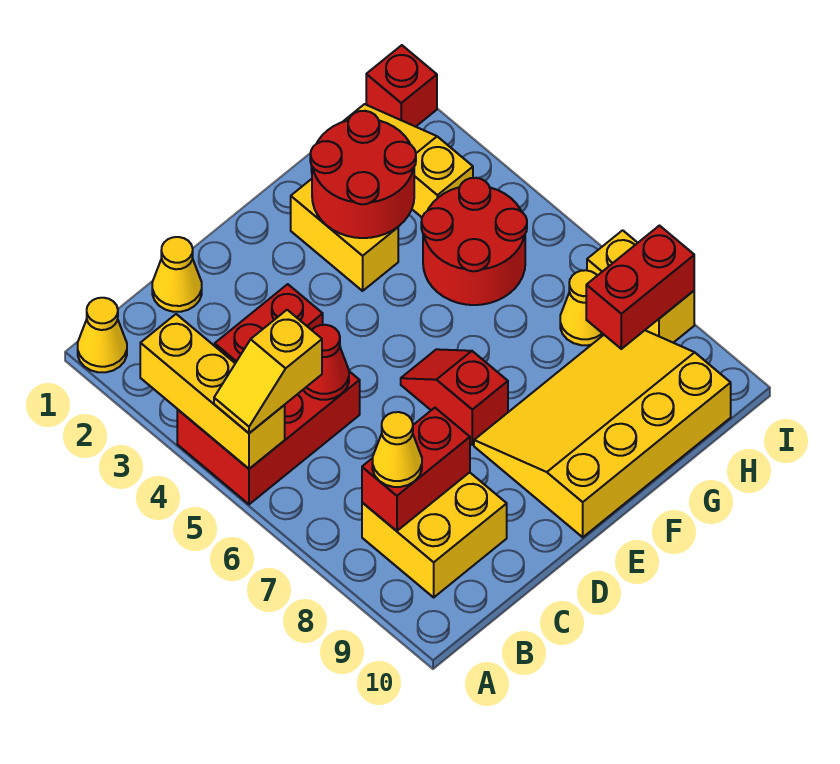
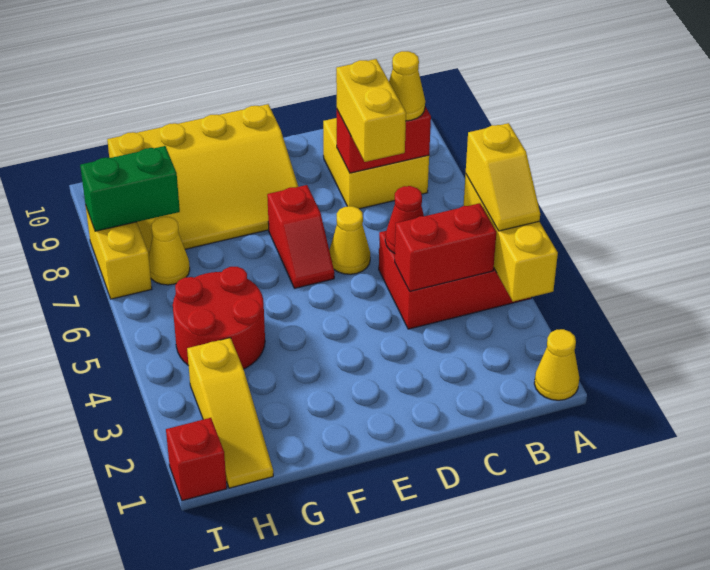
yellow slope A5:B5 level 3 top B -> yellow slope A4:A5 level 3 top 5
yellow cone C1 level 1 -> yellow cone D6 level 1
yellow brick F2:F3 level 1 -> yellow brick C7:C8 level 3
red round brick F2:G3 level 2 -> none
red brick H8:I8 level 2 -> green brick H8:I8 level 2

